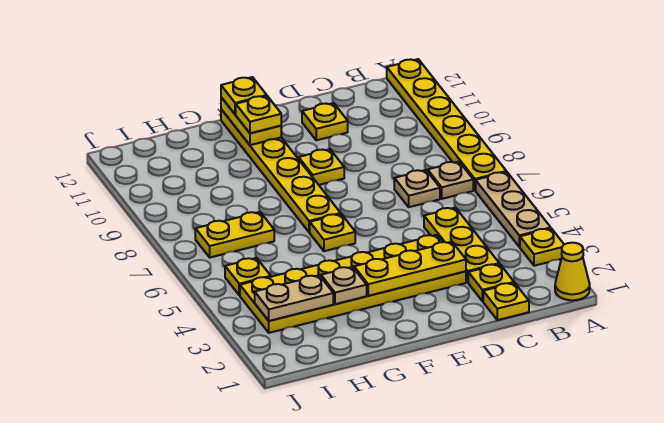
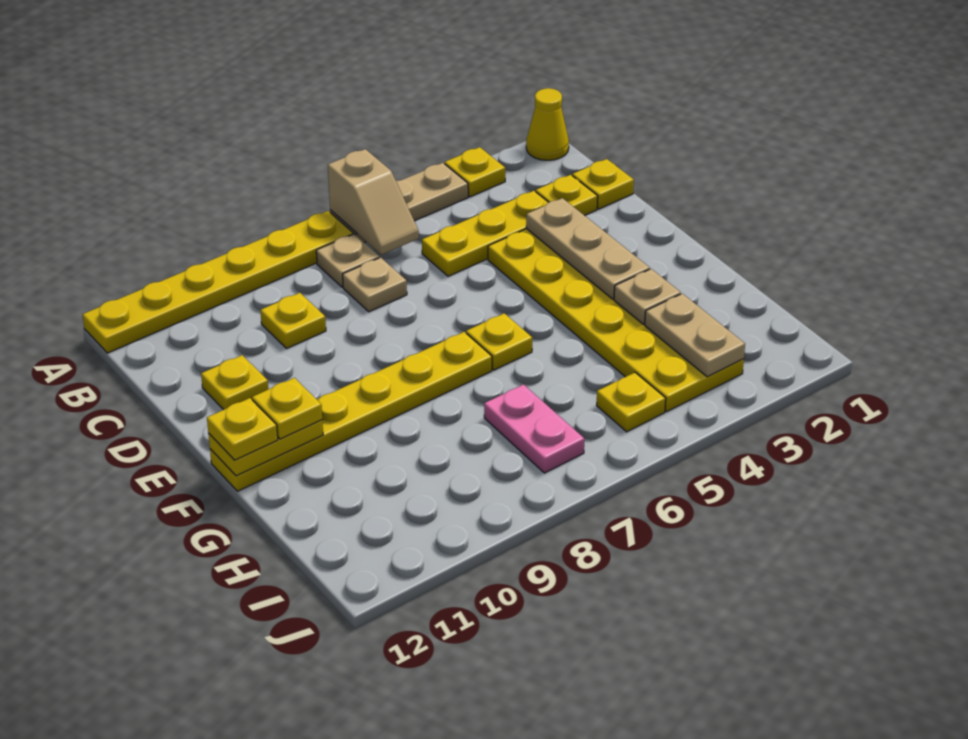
none -> tan slope A6:B6 level 2 top A
yellow plate D3:F3 level 2 -> tan plate D3:F3 level 2
yellow plate E9 level 1 -> yellow plate C9 level 1
yellow plate H7:I7 level 1 -> pink plate H7:I7 level 1

